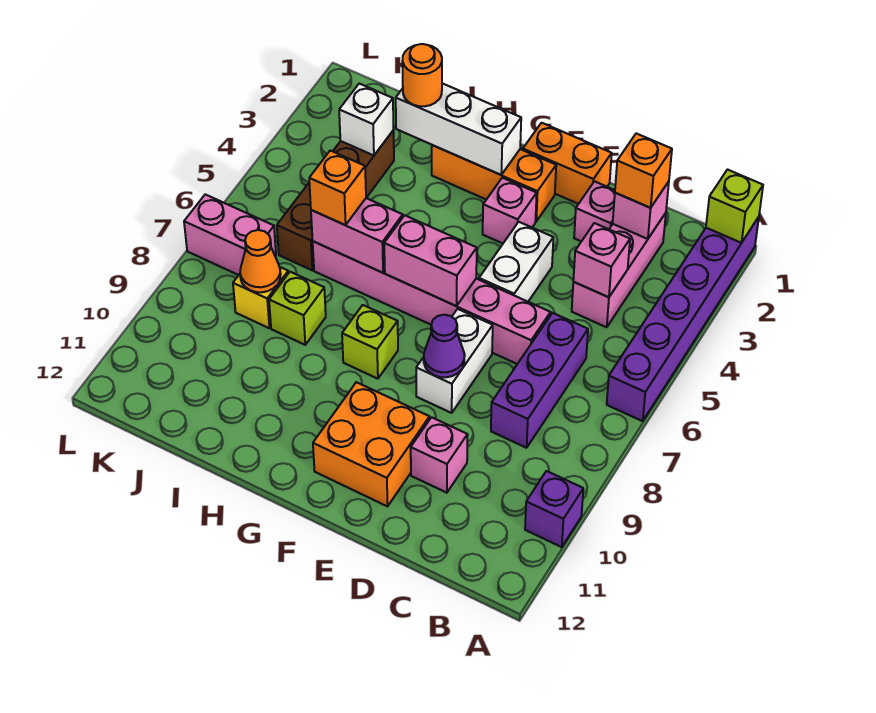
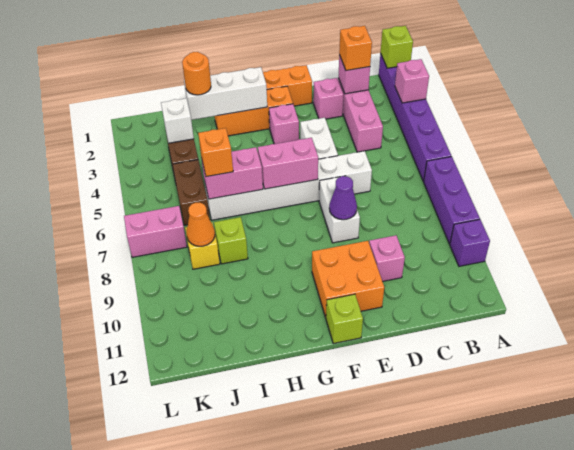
pink brick C4 level 2 -> pink brick A3 level 2
purple brick C6:C8 level 1 -> purple brick A7:A9 level 1
pink brick D6:I6 level 1 -> white brick D6:I6 level 1
lime brick G8 level 1 -> lime brick F12 level 1

